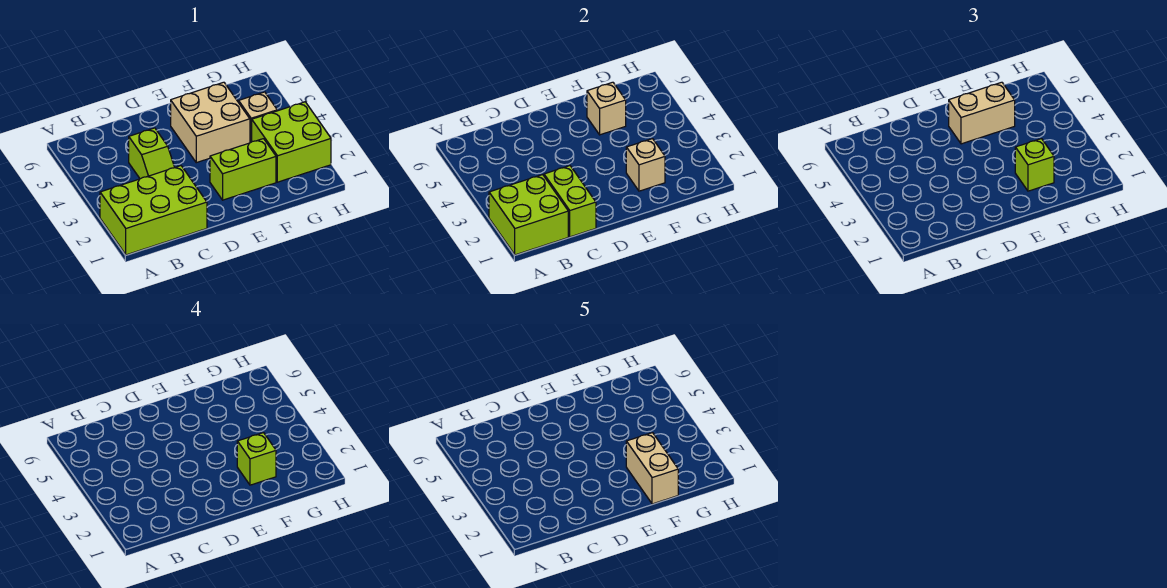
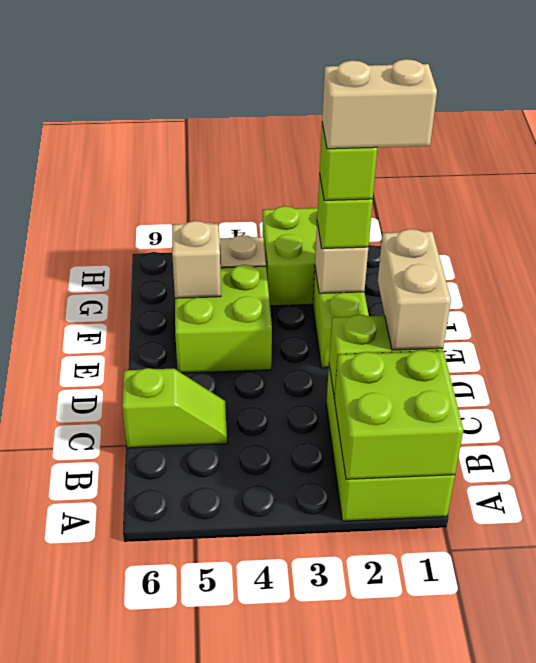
lime slope C3:C4 level 1 top 4 -> lime slope C5:C6 level 1 top 6
tan brick E4:F5 level 1 -> lime brick E4:F5 level 1
tan brick E5:F5 level 3 -> tan brick C1:D1 level 3

